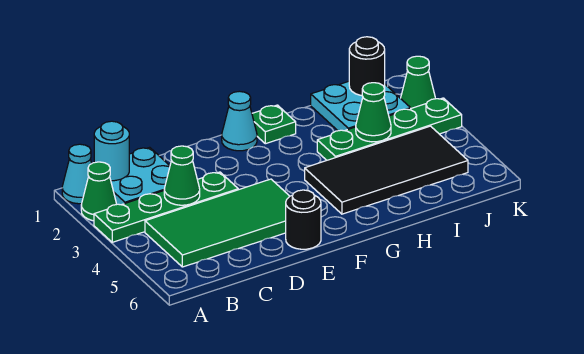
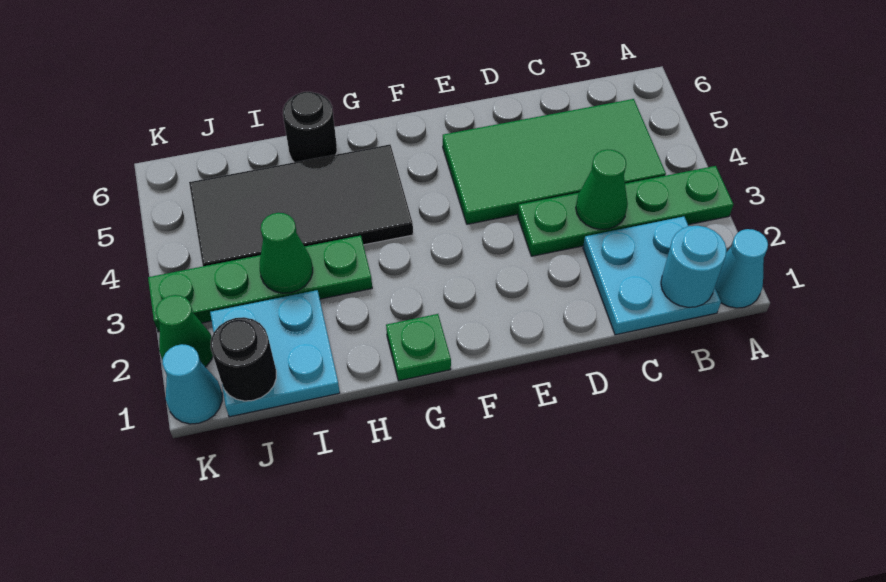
green cone A2 level 1 -> none
black round brick E6 level 1 -> black round brick H6 level 1
cyan cone F1 level 1 -> cyan cone K1 level 1

